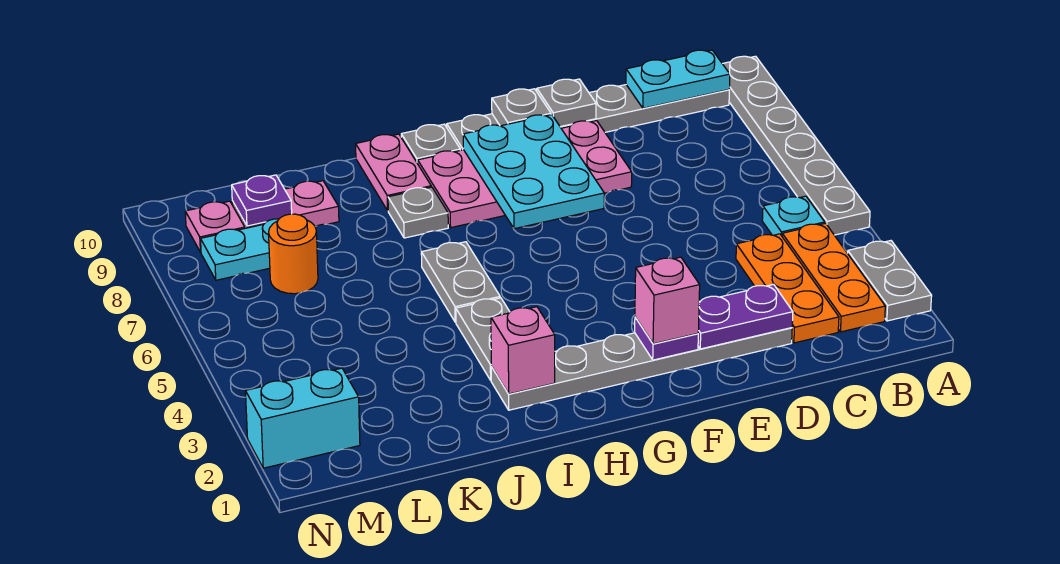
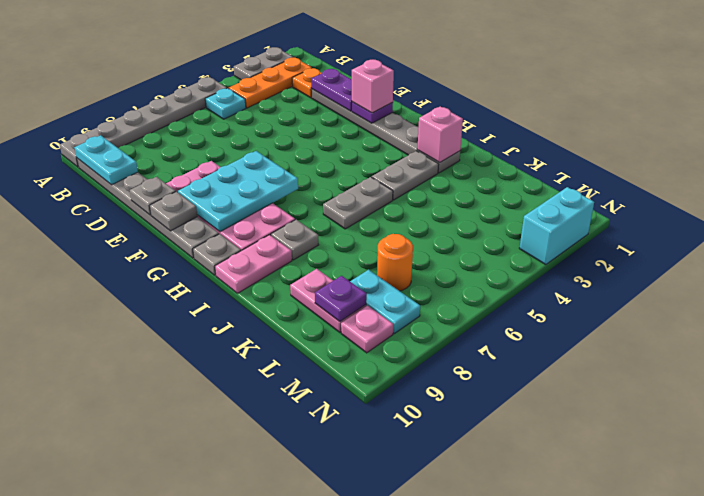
orange plate C2:C4 level 1 -> orange plate C2 level 1
cyan brick M2:N2 level 1 -> cyan brick N2:N3 level 1

